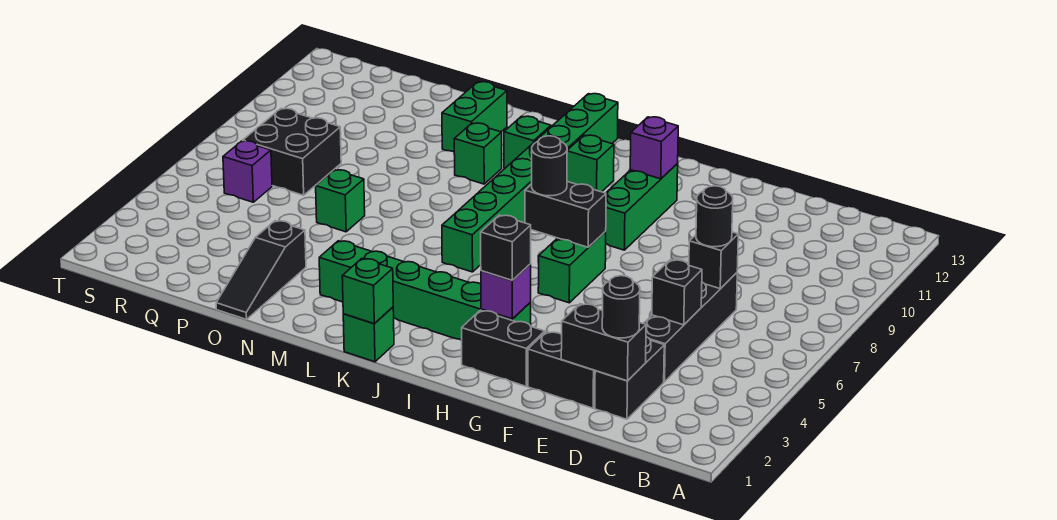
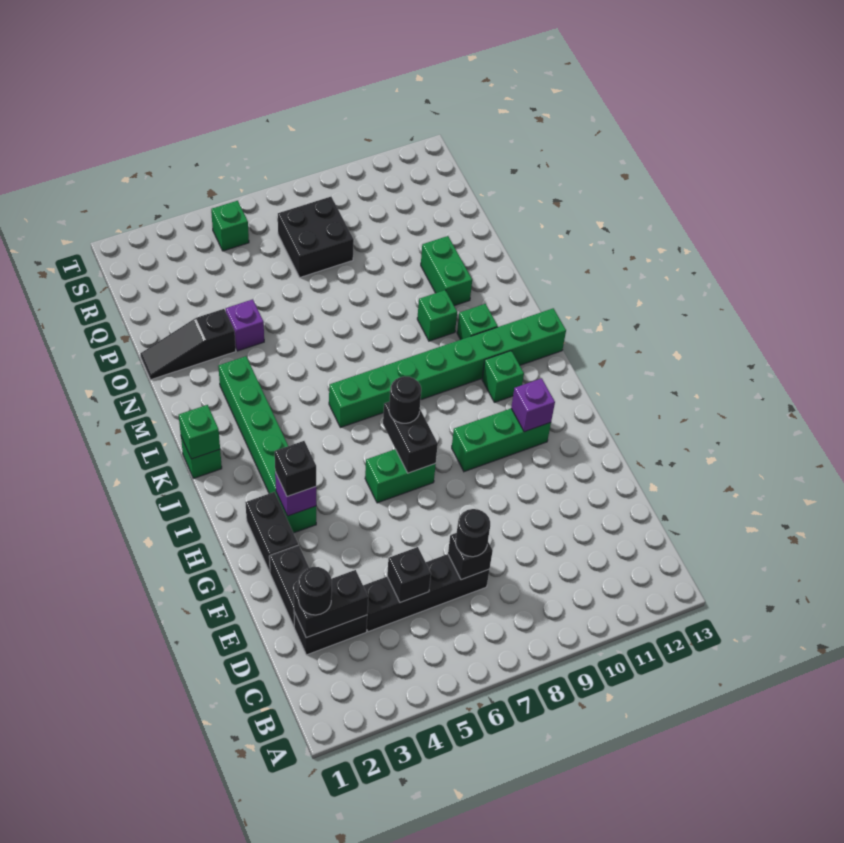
black brick D2:E2 level 2 -> black brick D2:D3 level 2
green brick N11:N12 level 1 -> green brick N11:O11 level 1
green brick O6 level 1 -> green brick S5 level 1
purple brick R6 level 1 -> purple brick O4 level 1

